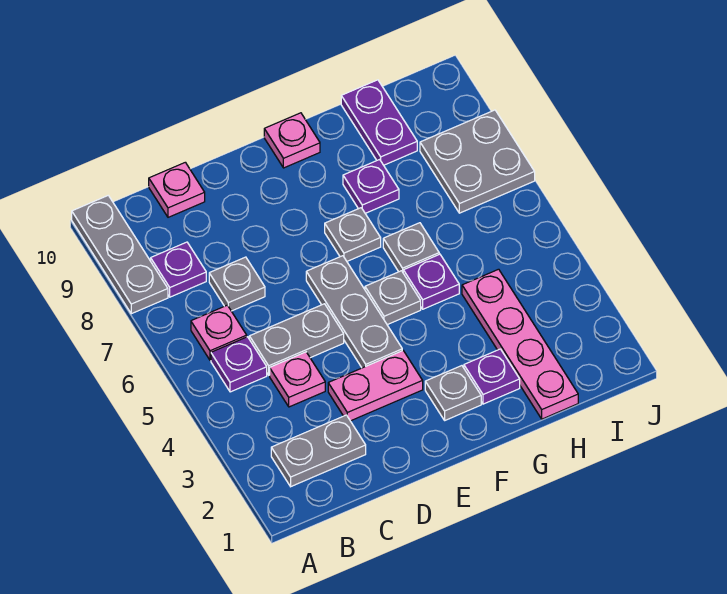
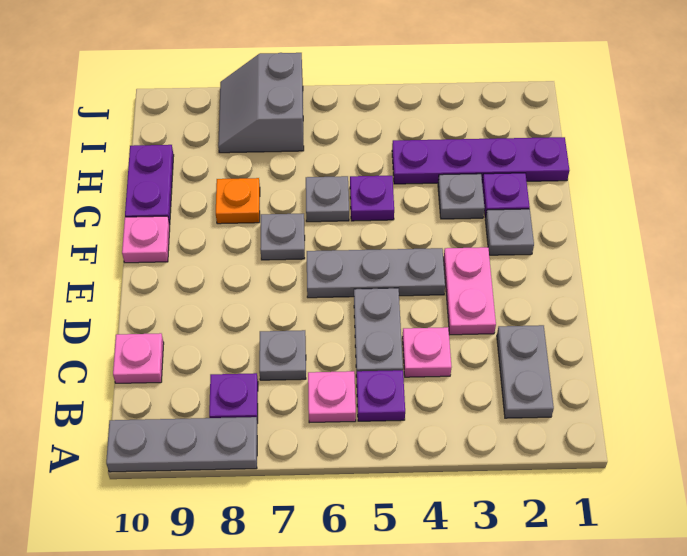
grey plate F5 level 1 -> grey plate G3 level 1
purple plate G8 level 1 -> orange plate G8 level 1
pink plate H1:H4 level 1 -> purple plate H1:H4 level 1
purple plate H9:H10 level 1 -> purple plate G10:H10 level 1
grey plate I7:J8 level 1 -> grey slope I7:J8 level 1 top 7

